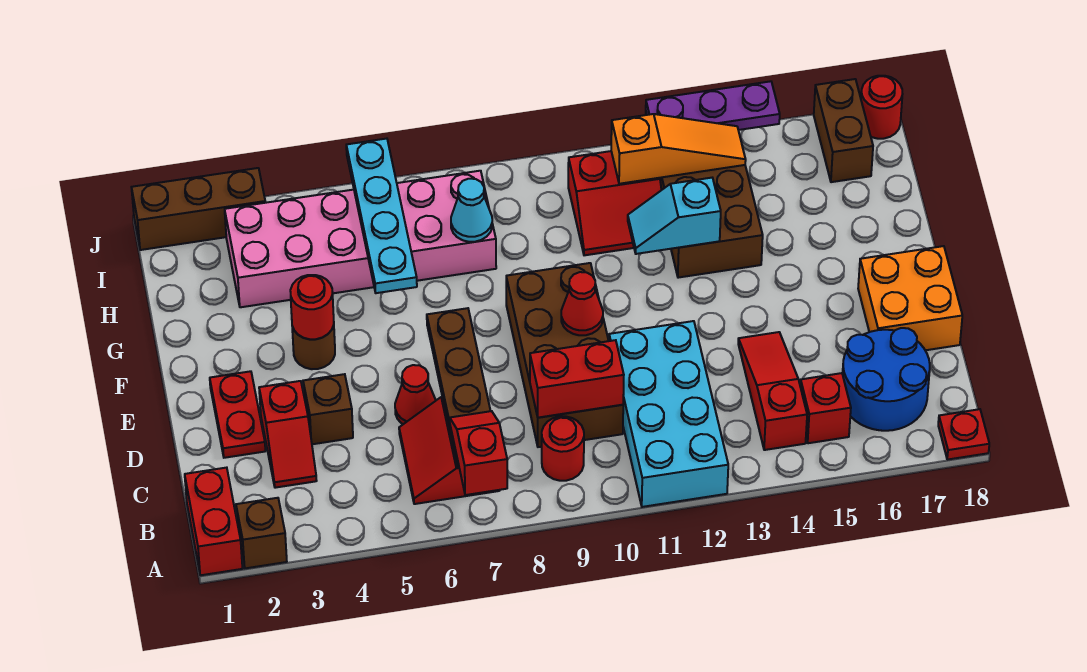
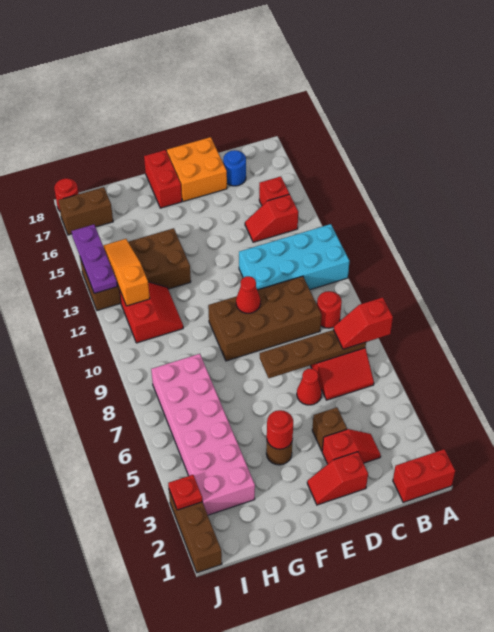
brown brick A2 level 1 -> none
red plate A18 level 1 -> red plate J3 level 2
red slope B14:D14 level 1 top B -> red slope B14:C14 level 1 top B
blue round brick B16:C17 level 1 -> blue round brick C17 level 1
red brick C9:C10 level 2 -> red brick F17:F18 level 1
red plate D2:E2 level 1 -> red slope D2:E2 level 1 top D
cyan plate G6:J6 level 2 -> none
cyan slope G12:G13 level 2 top 13 -> none
cyan cone H8 level 2 -> none

